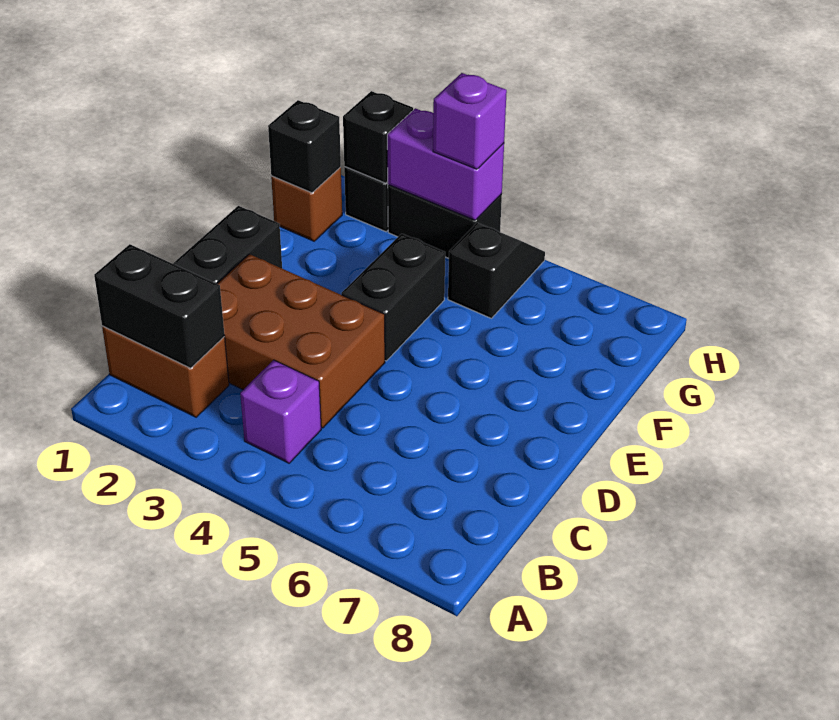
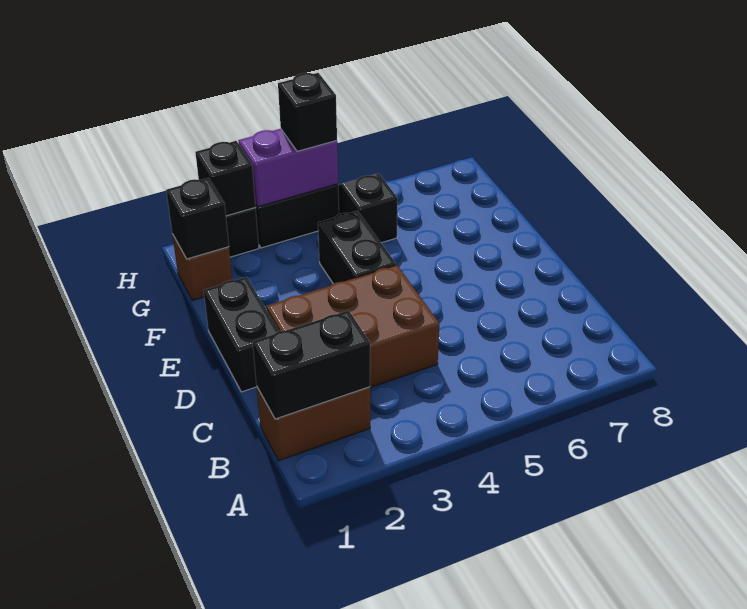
purple brick B4 level 1 -> none
purple brick H4 level 3 -> black brick H4 level 3

